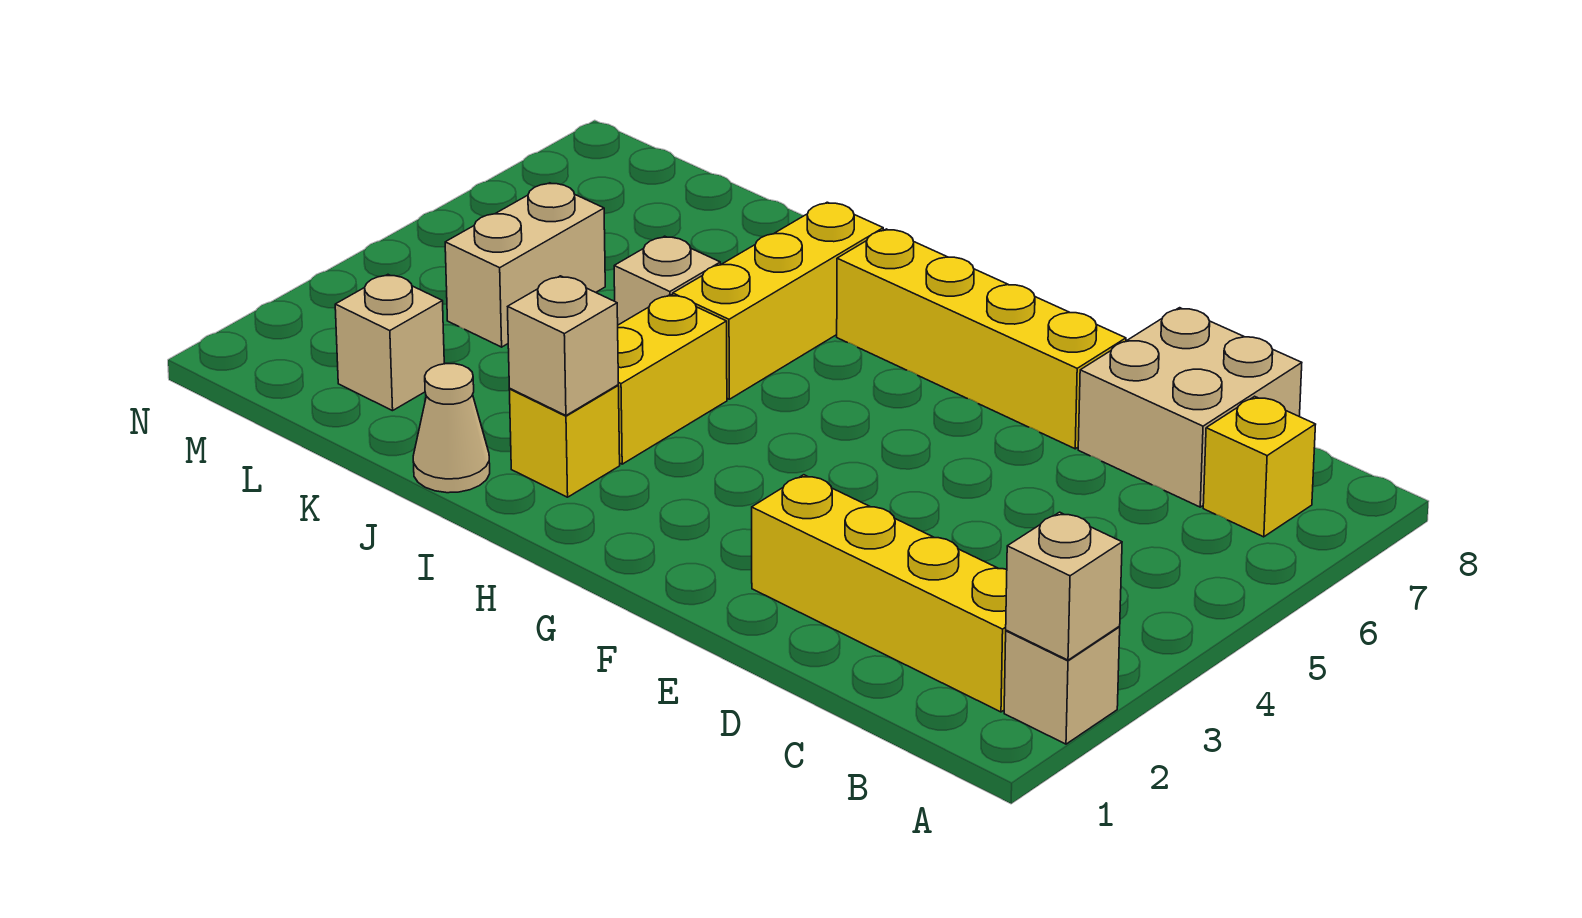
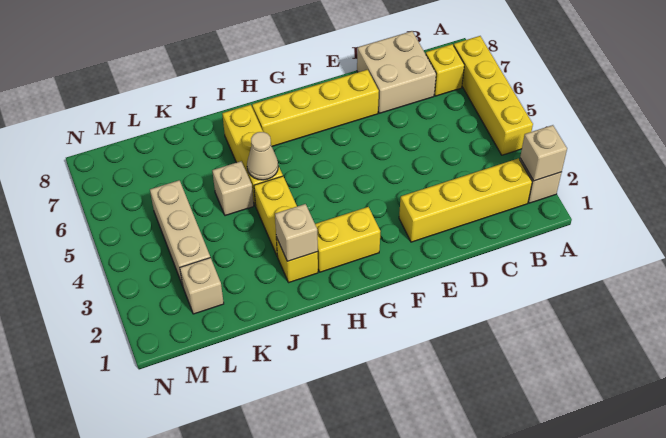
none -> yellow brick A4:A7 level 1
none -> yellow brick G2:H2 level 1
tan cone J1 level 1 -> tan cone I5 level 2
tan brick L4:L5 level 1 -> tan brick L3:L5 level 1

